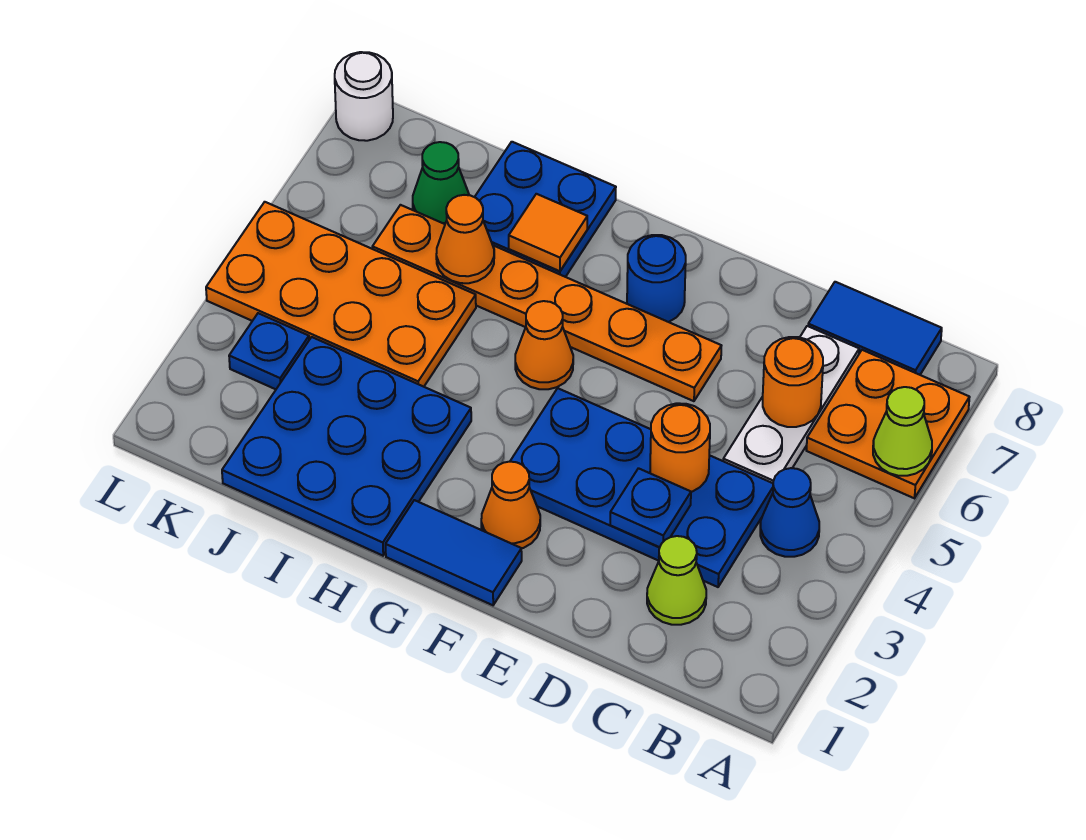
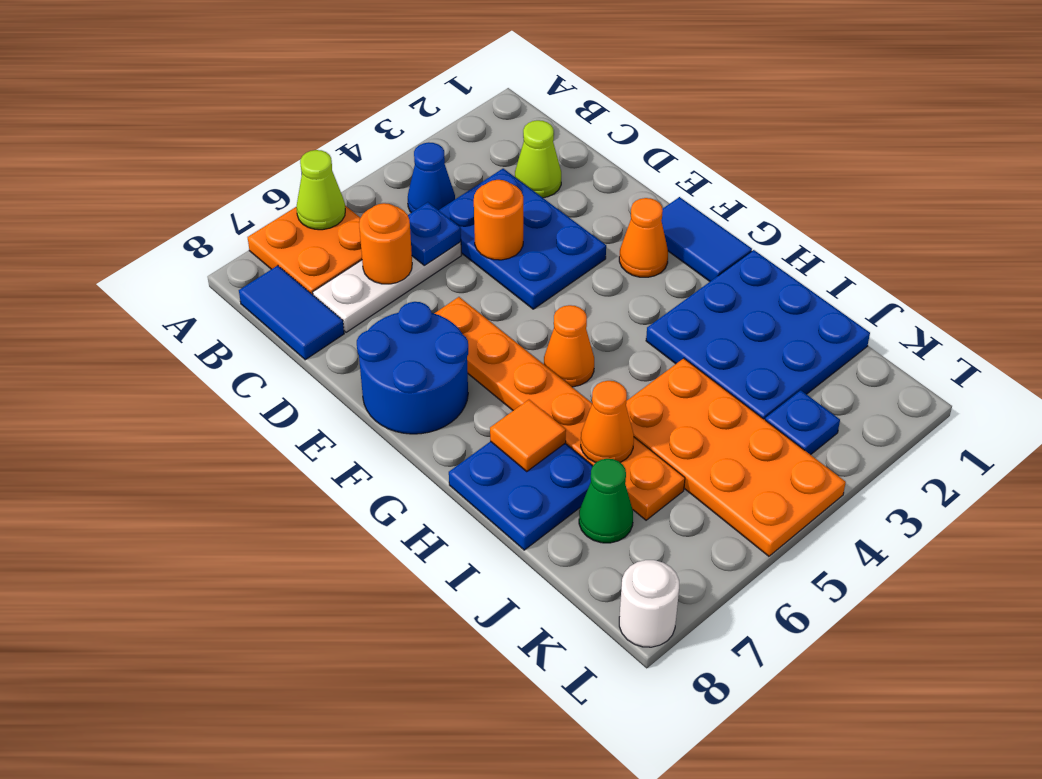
blue plate C3:F4 level 1 -> blue plate C3:E4 level 1
blue plate D3 level 2 -> blue plate C5 level 2
blue round brick F7 level 1 -> blue round brick E7:F8 level 1

